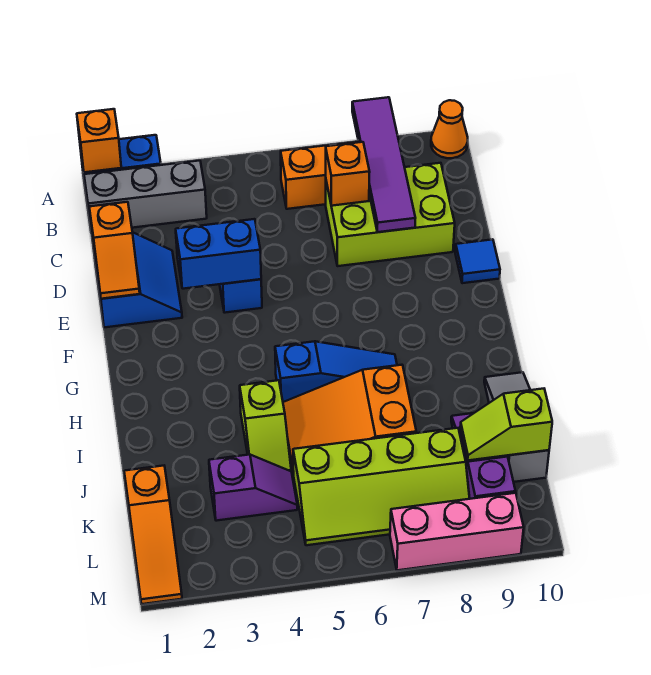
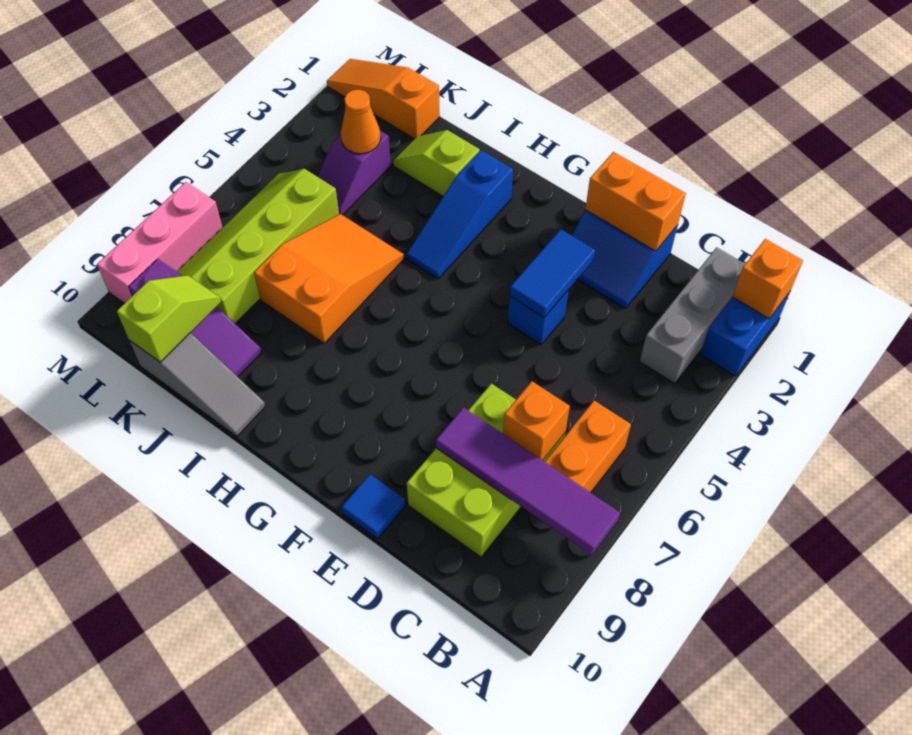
orange cone A10 level 1 -> orange cone K3 level 2
orange slope D1:E1 level 2 top D -> orange brick D1:E1 level 2
blue brick E3:E4 level 2 -> blue tile E3:E4 level 2
blue slope H5:H7 level 1 top 5 -> blue slope H2:H4 level 1 top 2
lime slope I4:J4 level 1 top I -> lime slope I2:J2 level 1 top I

